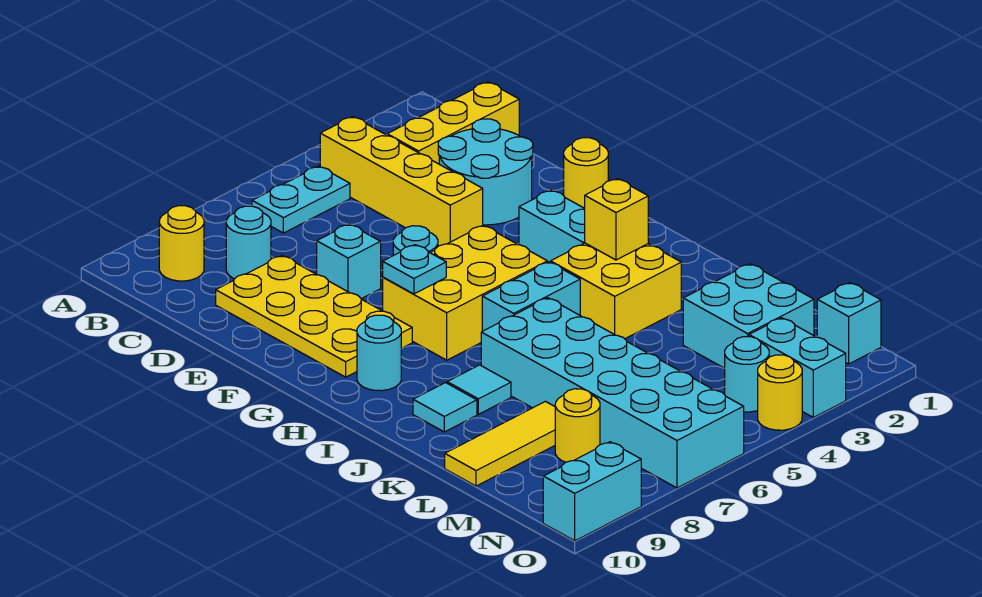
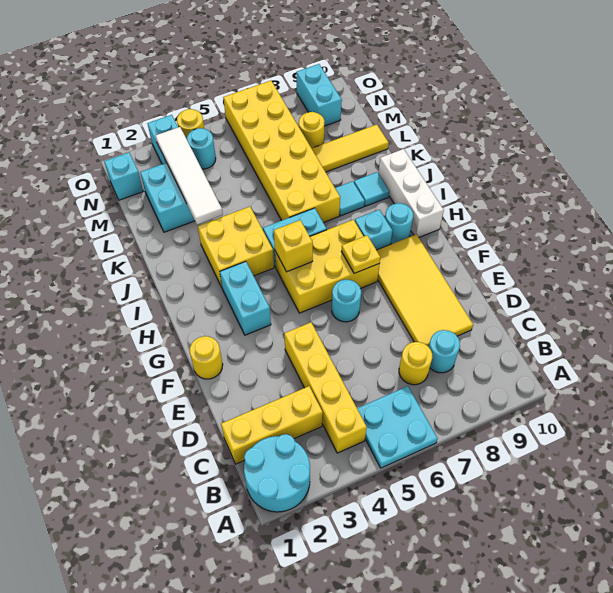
cyan plate B5:B6 level 1 -> cyan plate A5:B6 level 1
yellow round brick B9 level 1 -> yellow round brick C7 level 1
cyan round brick D2:E3 level 1 -> cyan round brick A1:B2 level 1
yellow plate D8:G9 level 1 -> yellow tile D8:G9 level 1
cyan brick E7 level 1 -> cyan brick H8 level 1
cyan plate G7 level 2 -> yellow plate G7 level 2
none -> white brick H10:J10 level 1
yellow brick I3 level 2 -> yellow brick H5 level 2
cyan brick J6:O7 level 1 -> yellow brick J6:O7 level 1
none -> white tile K3:N3 level 2
cyan brick O9:O10 level 1 -> cyan brick N9:O9 level 1

